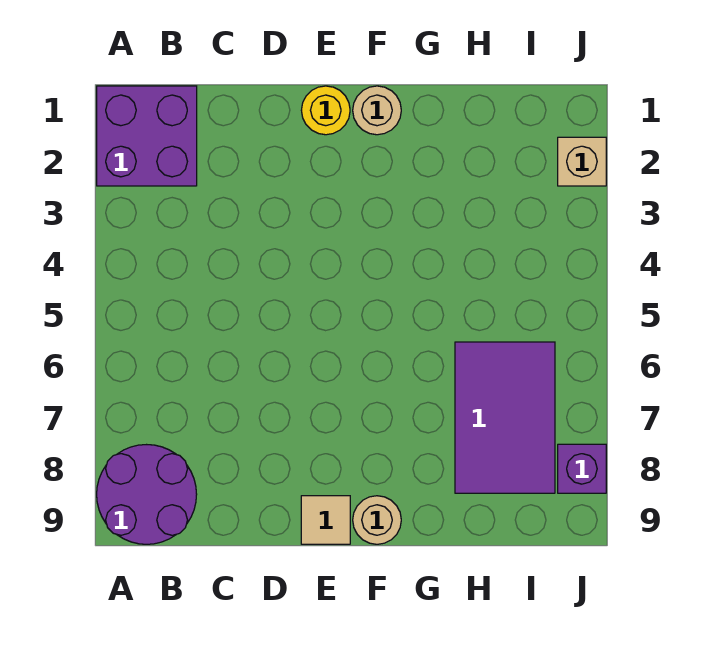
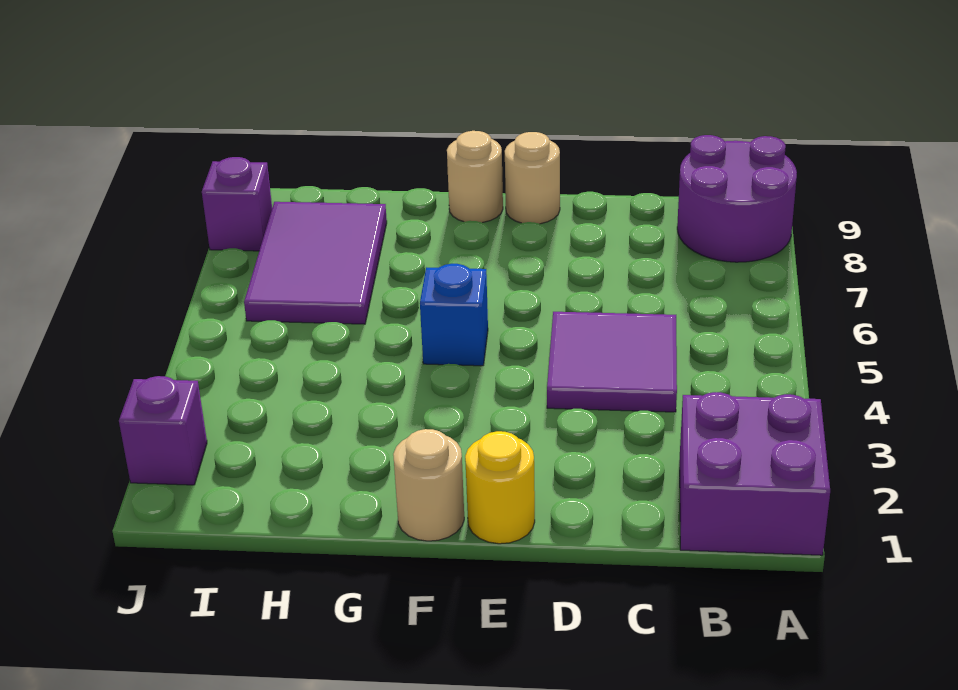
none -> purple tile C4:D5 level 1
tan tile E9 level 1 -> tan round brick E9 level 1
none -> blue brick F5 level 1
tan brick J2 level 1 -> purple brick J2 level 1

